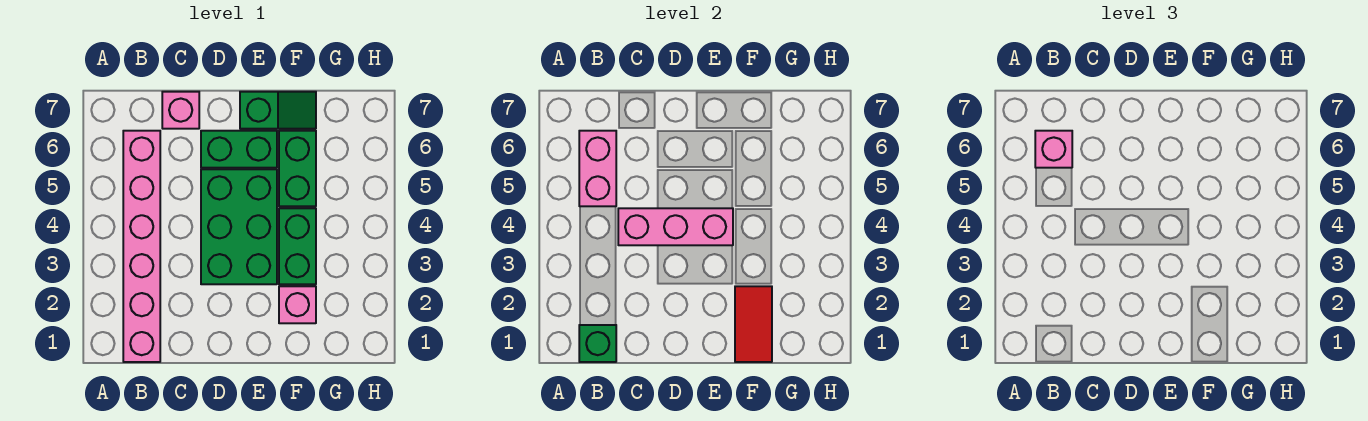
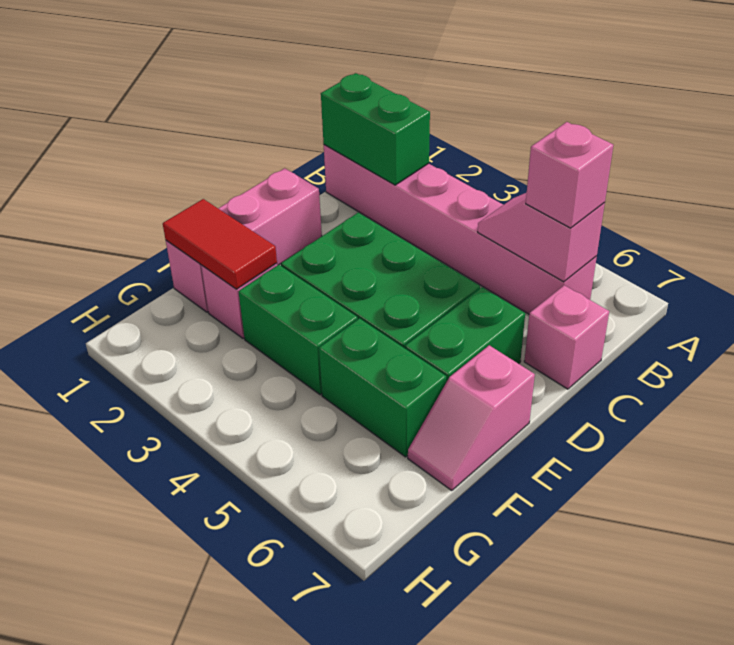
green brick B1 level 2 -> green brick B1:B2 level 2
pink brick B5:B6 level 2 -> pink slope B5:B6 level 2 top 6
pink brick C4:E4 level 2 -> pink brick D1:F1 level 1
green slope E7:F7 level 1 top E -> pink slope E7:F7 level 1 top E

